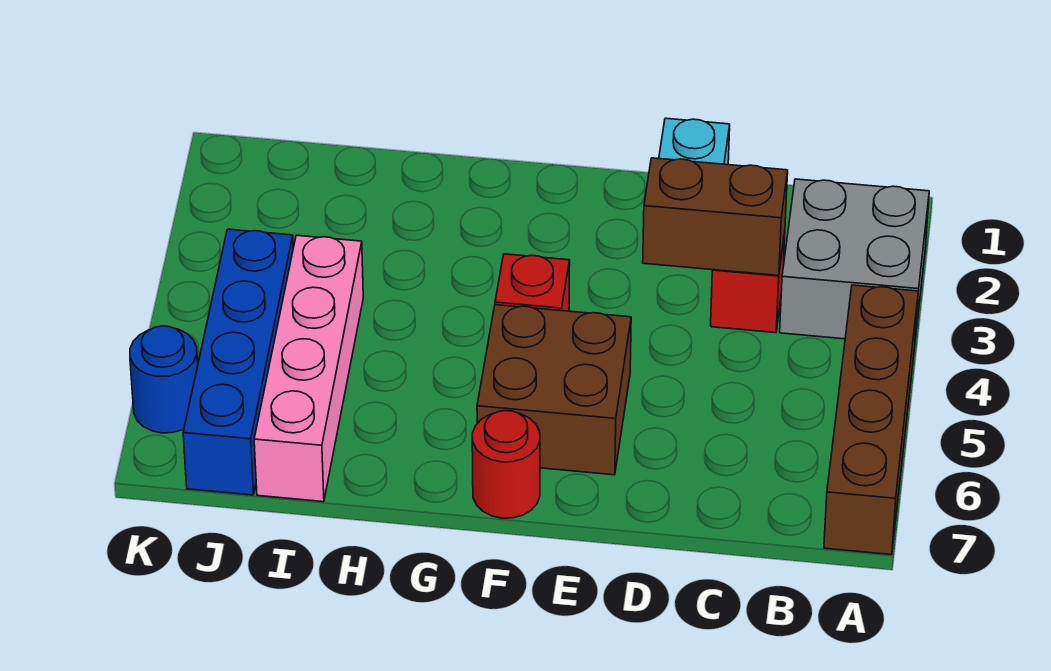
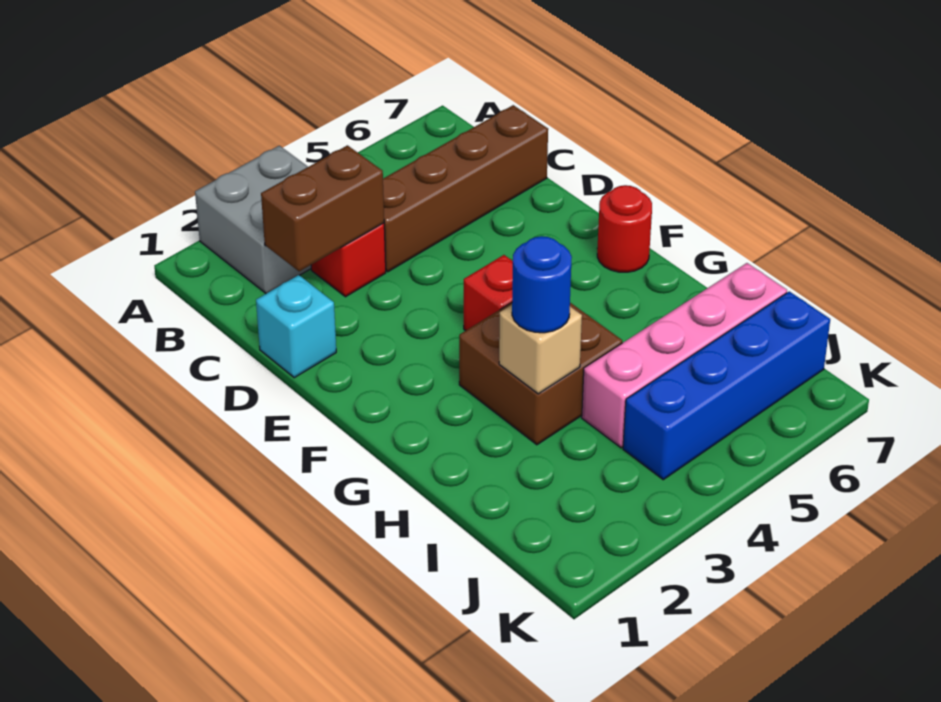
brown brick A4:A7 level 1 -> brown brick C4:C7 level 1
brown brick C3:D3 level 2 -> brown brick C2:C3 level 2
brown brick E5:F6 level 1 -> brown brick G3:H4 level 1
none -> tan brick H3 level 2
blue round brick K6 level 1 -> blue round brick H3 level 3

